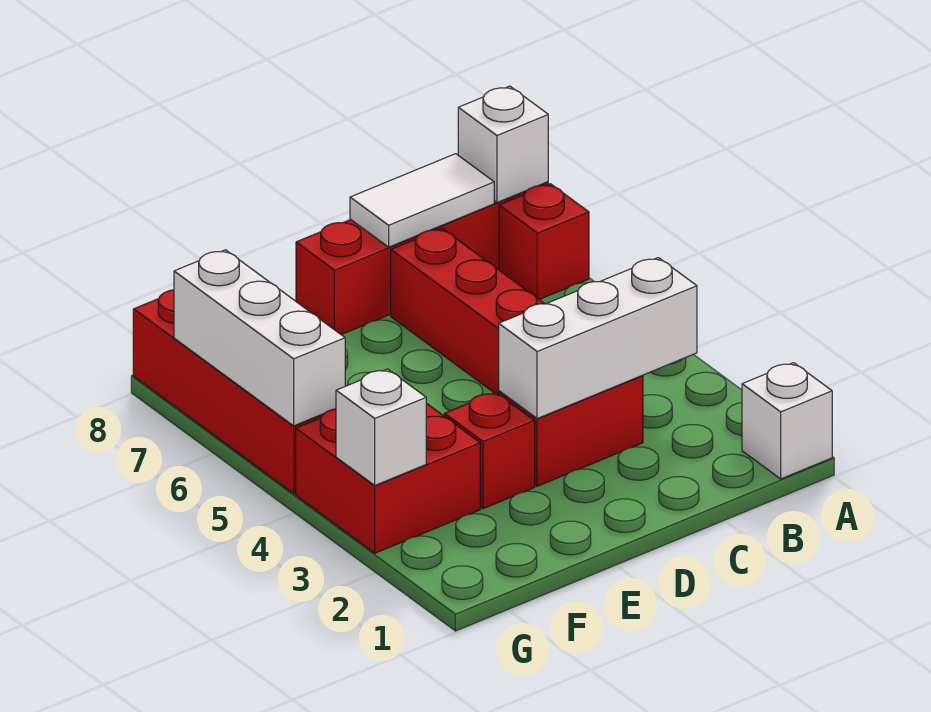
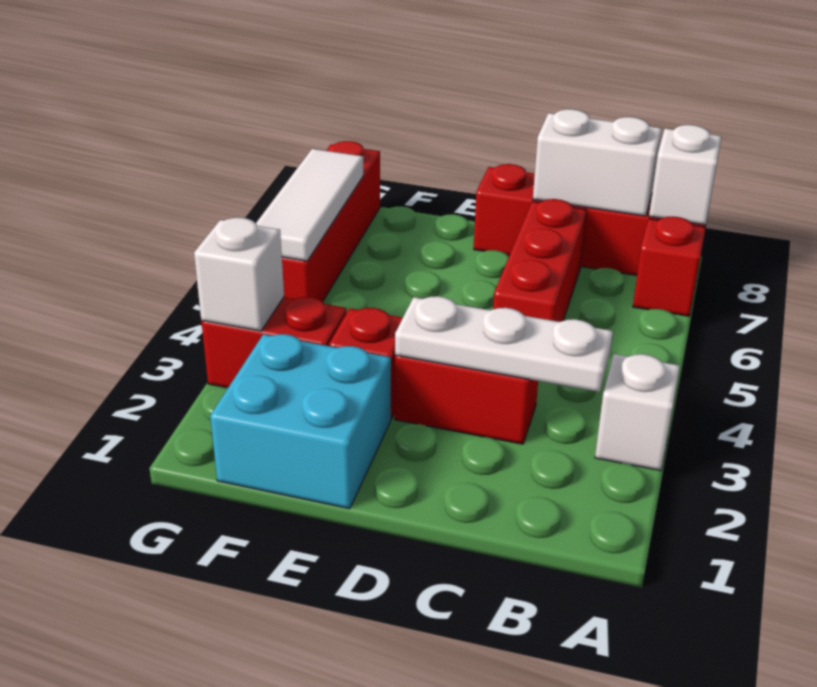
white brick A1 level 1 -> white brick A3 level 1
white brick B3:D3 level 2 -> white plate B3:D3 level 2
white tile B8:C8 level 2 -> white brick B8:C8 level 2
none -> cyan brick E1:F2 level 1
red brick F3:G4 level 1 -> red brick F3:G3 level 1
white brick G5:G7 level 2 -> white tile G5:G7 level 2

